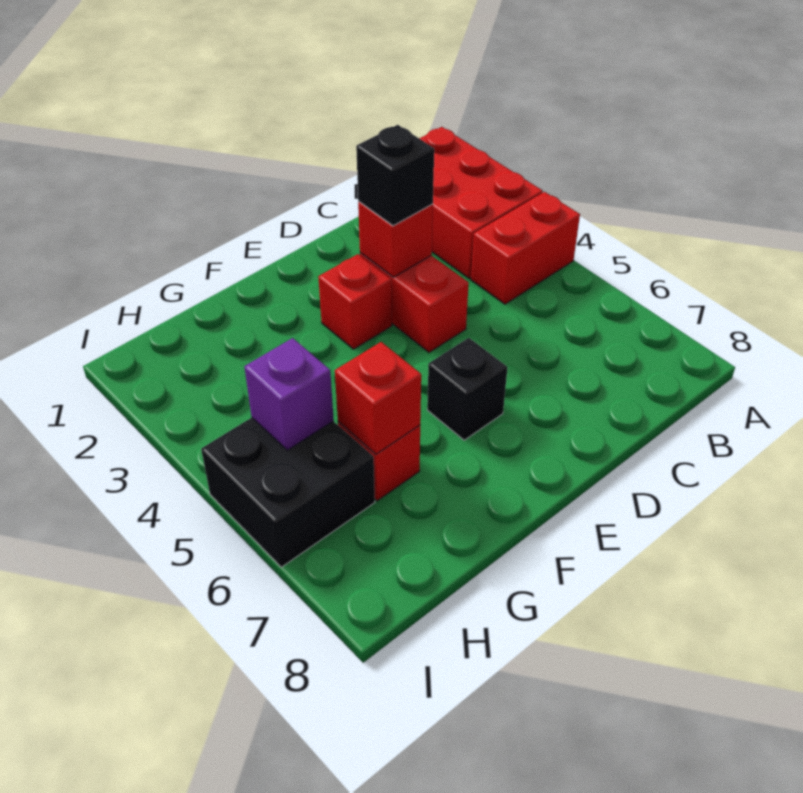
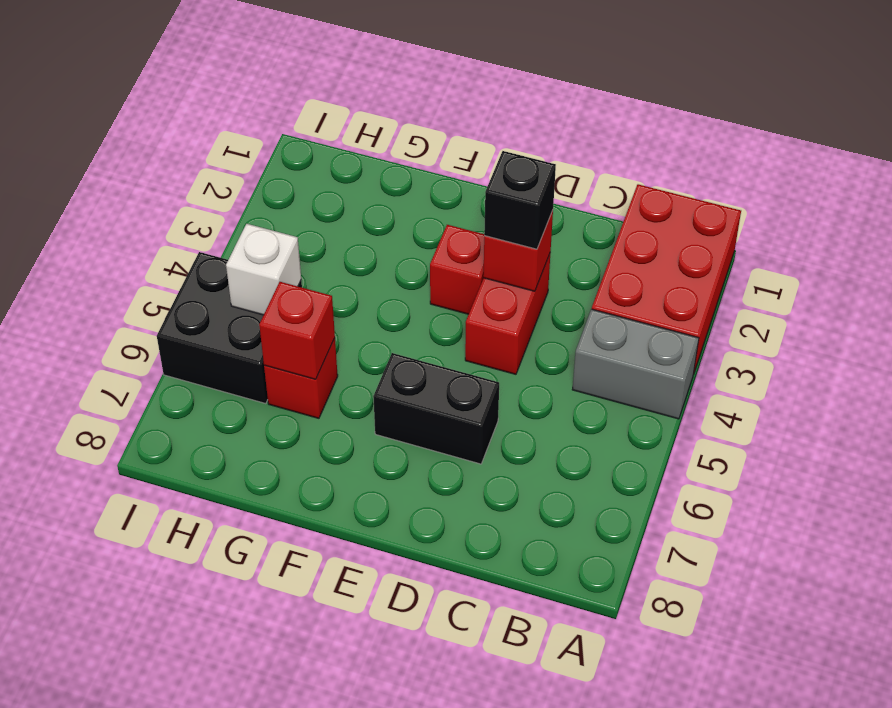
red brick A4:B4 level 1 -> grey brick A4:B4 level 1
black brick E6 level 1 -> black brick D6:E6 level 1
purple brick H5 level 2 -> white brick H5 level 2

